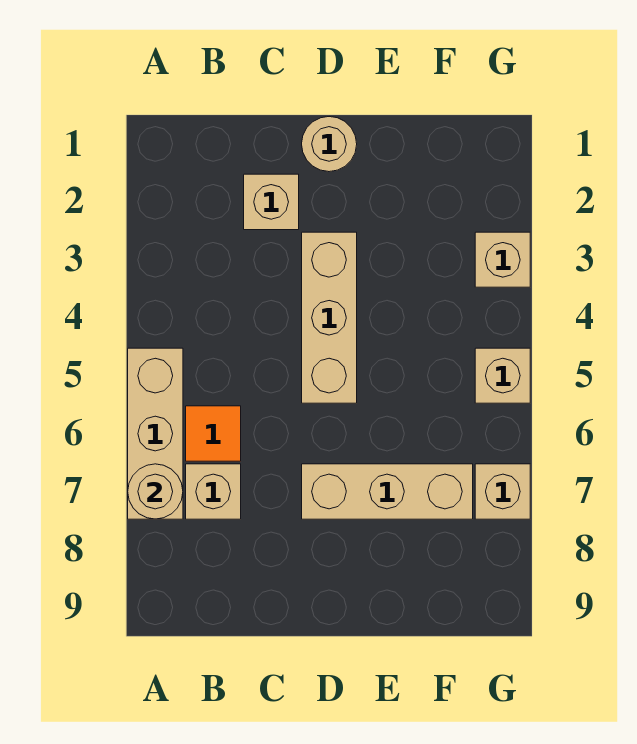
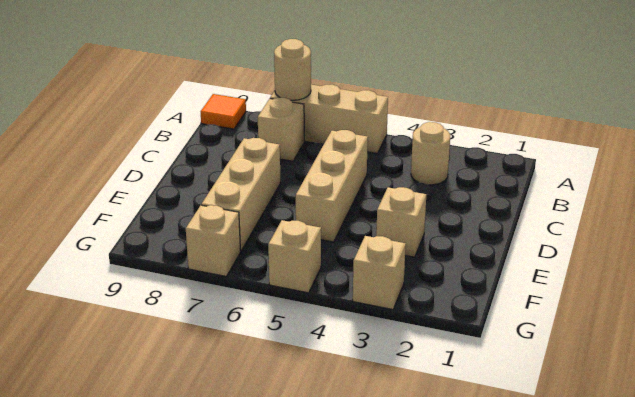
orange tile B6 level 1 -> orange tile A9 level 1
tan brick C2 level 1 -> tan brick E3 level 1
tan round brick D1 level 1 -> tan round brick B3 level 1
tan brick D3:D5 level 1 -> tan brick C5:E5 level 1

